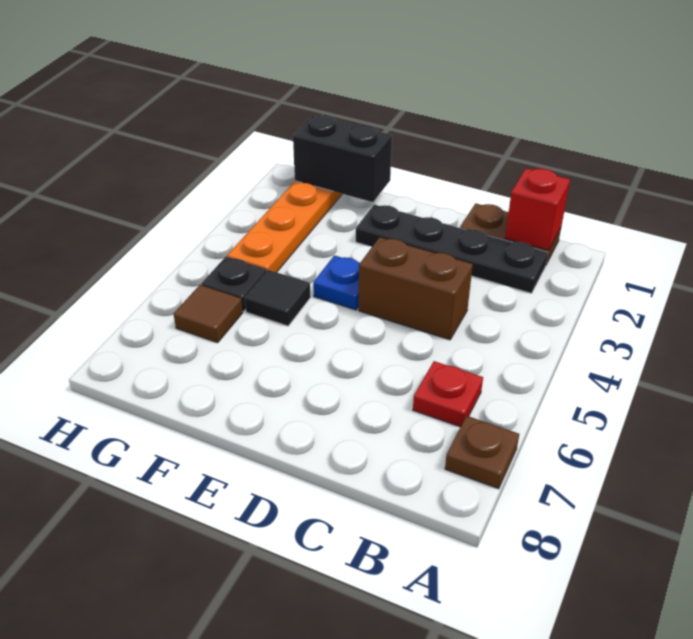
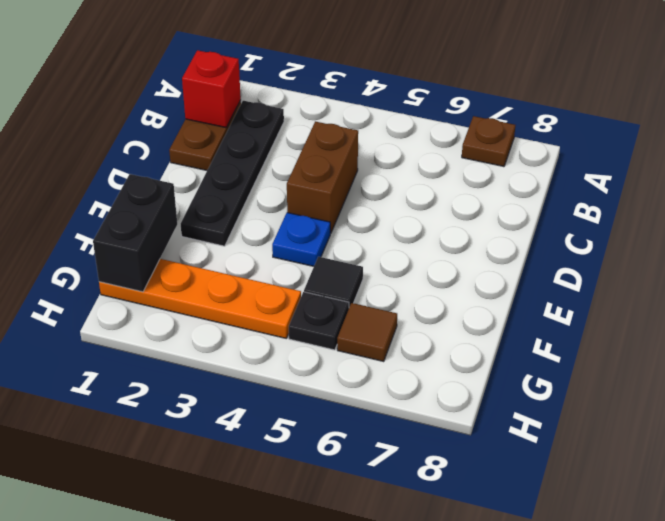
red plate B6 level 1 -> none

